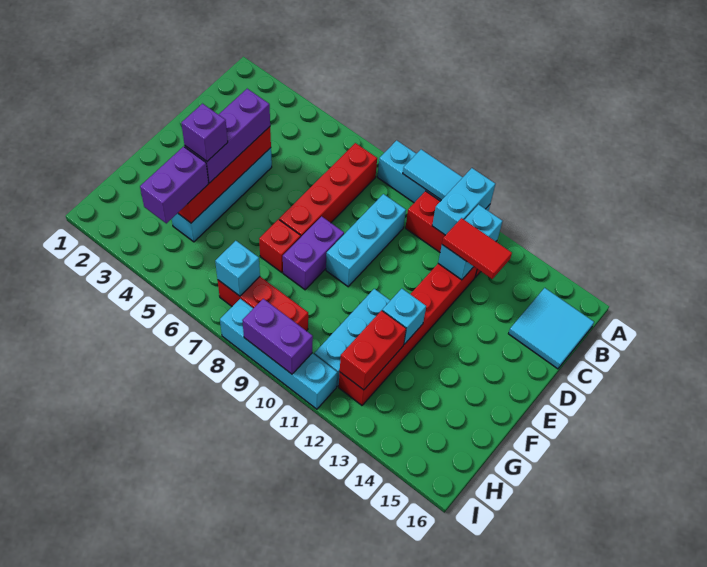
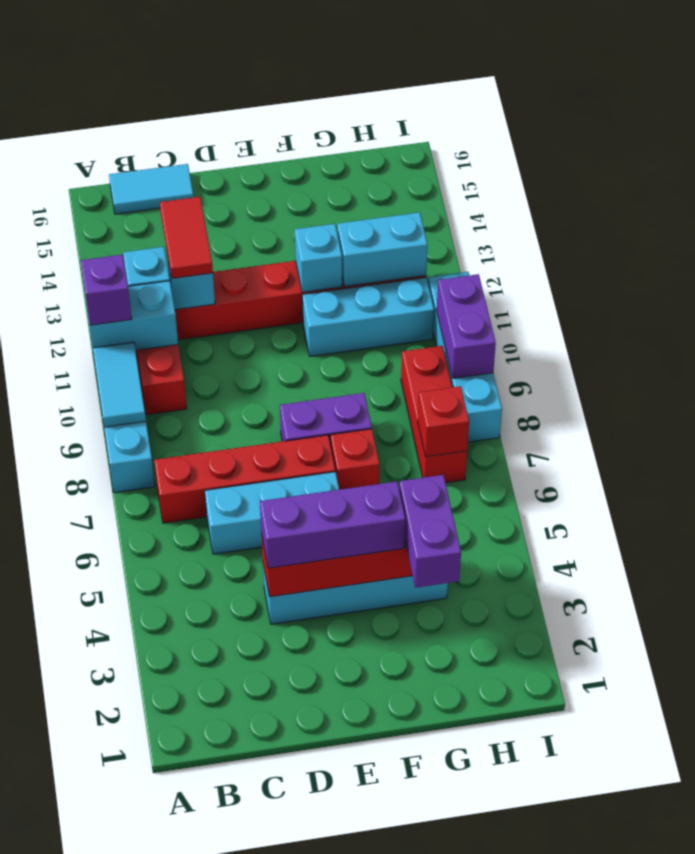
cyan tile B15:C16 level 1 -> cyan tile B16:C16 level 1
cyan brick C9:E9 level 1 -> cyan brick C6:E6 level 1
purple brick F4 level 4 -> purple brick A11 level 3
purple brick G4:H4 level 3 -> purple brick G3:G4 level 3
red brick G12:H12 level 2 -> cyan brick G12:H12 level 2
cyan brick H7 level 2 -> red brick H7 level 2

